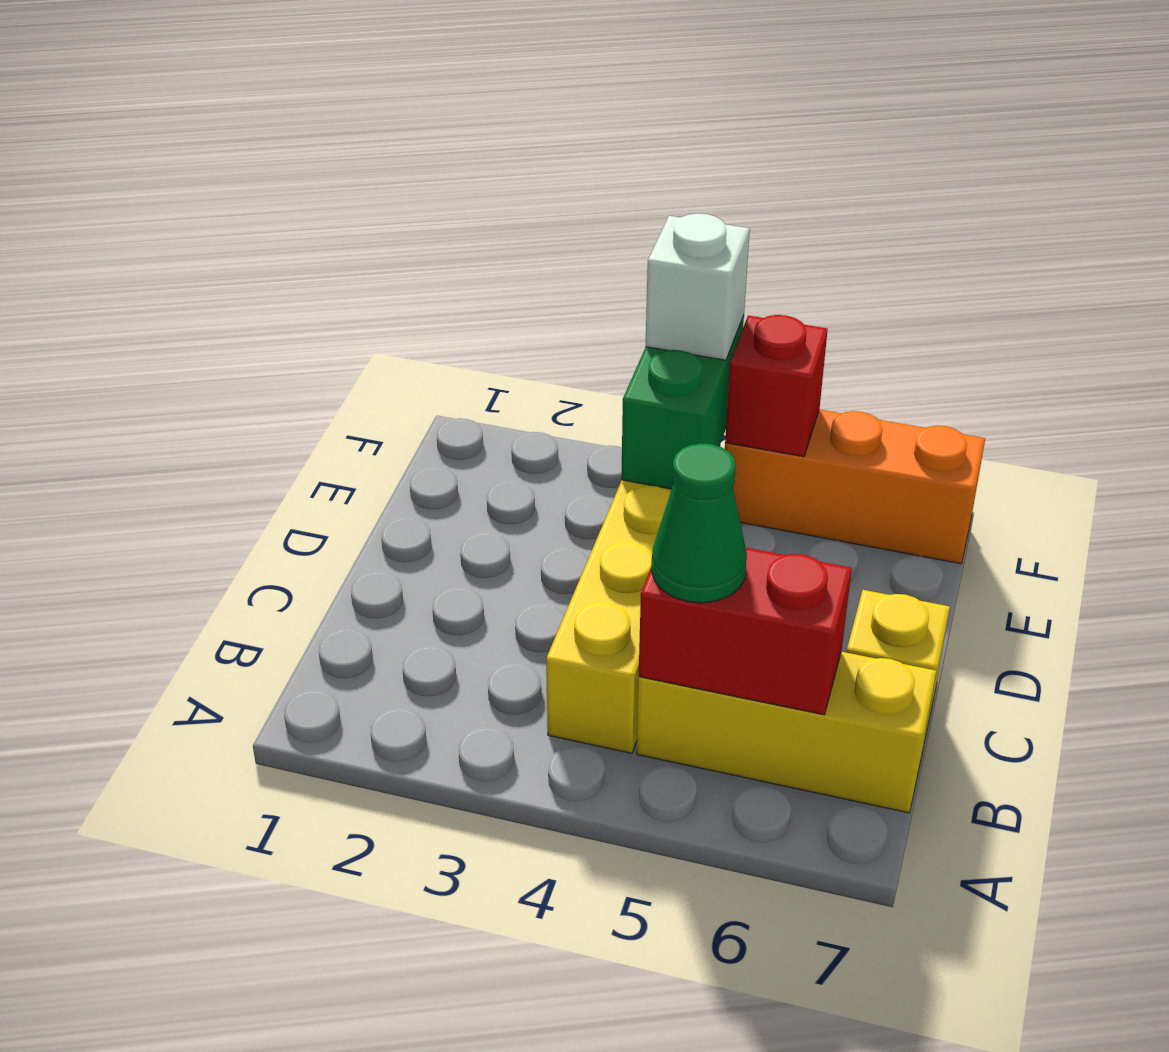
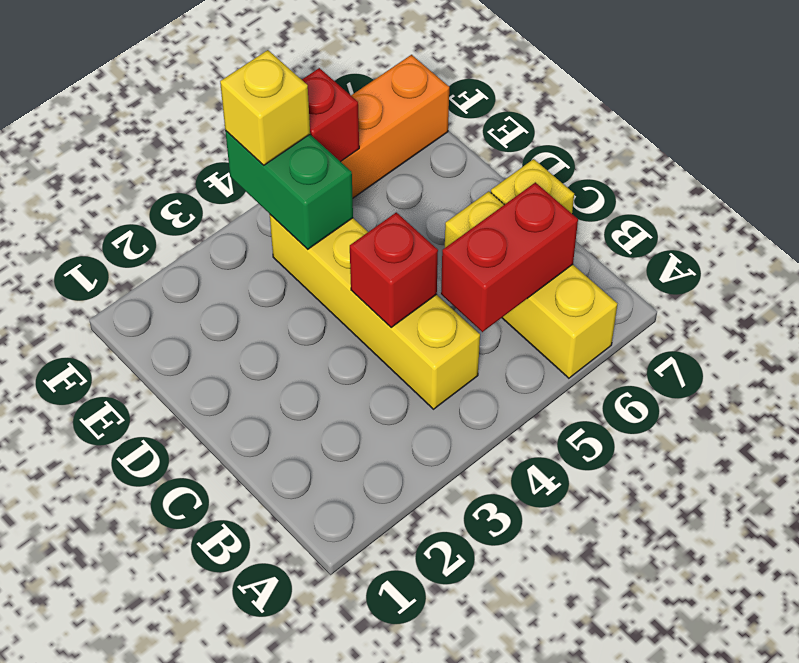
yellow brick B5:B7 level 1 -> yellow brick A6:C6 level 1
green cone B5 level 3 -> none
none -> red brick C4 level 2
white brick F4 level 3 -> yellow brick F4 level 3

